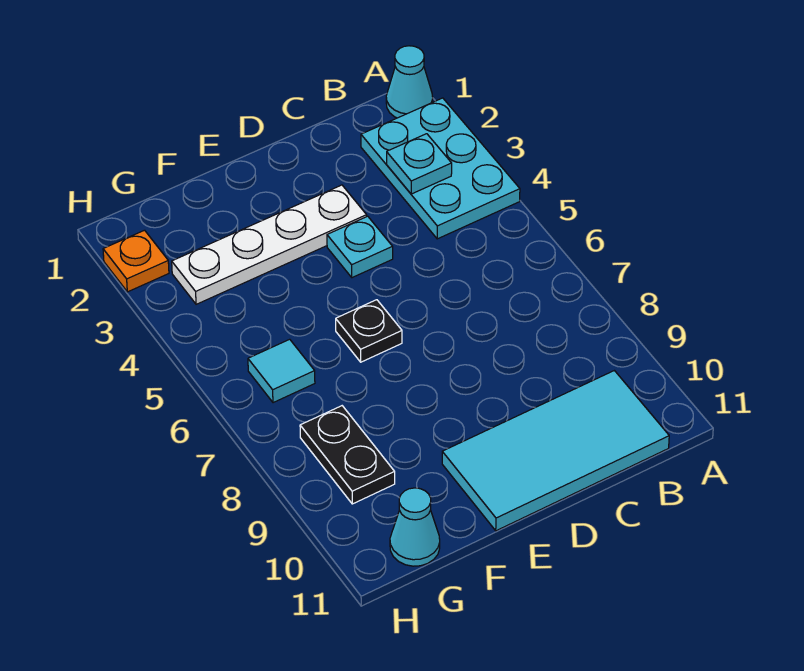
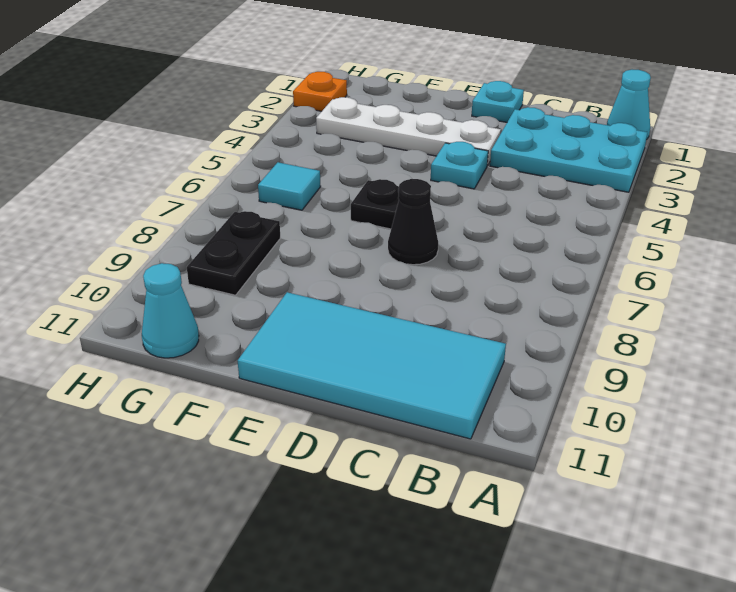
cyan plate A2:B4 level 1 -> cyan plate A2:C3 level 1
cyan plate B3 level 2 -> cyan plate D1 level 1
none -> black cone D7 level 1

